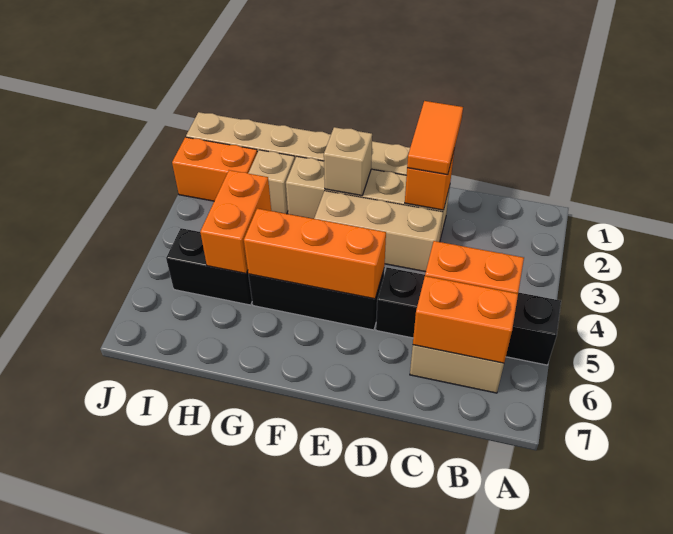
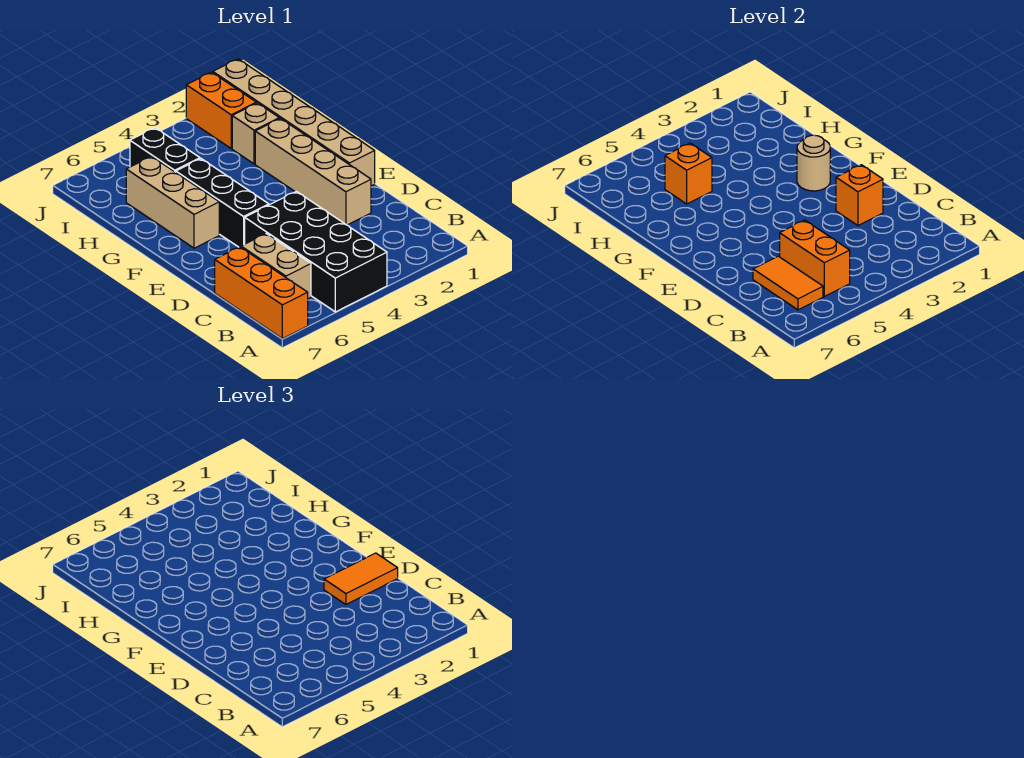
black brick A5:D5 level 1 -> black brick A4:D5 level 1
orange brick B6:C6 level 2 -> orange tile B6:C6 level 2
tan brick D3:F3 level 1 -> tan brick F6:H6 level 1
orange brick E5:G5 level 2 -> orange brick A7:C7 level 1
tan brick F2 level 2 -> tan round brick F2 level 2
orange brick H4:H5 level 2 -> orange brick H5 level 2

